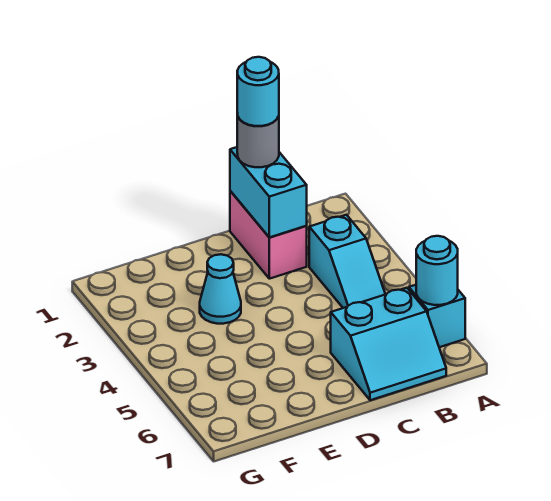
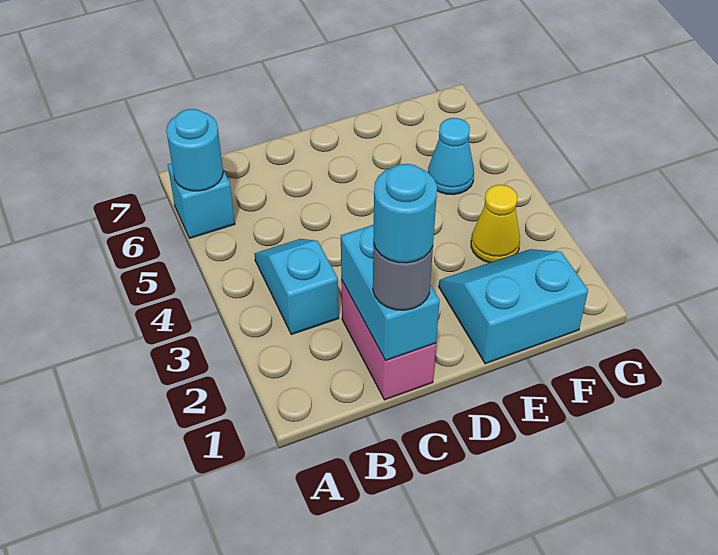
cyan slope B6:C7 level 1 top 6 -> cyan slope E1:F2 level 1 top 1
cyan cone E3 level 1 -> cyan cone F5 level 1
none -> yellow cone F3 level 1

